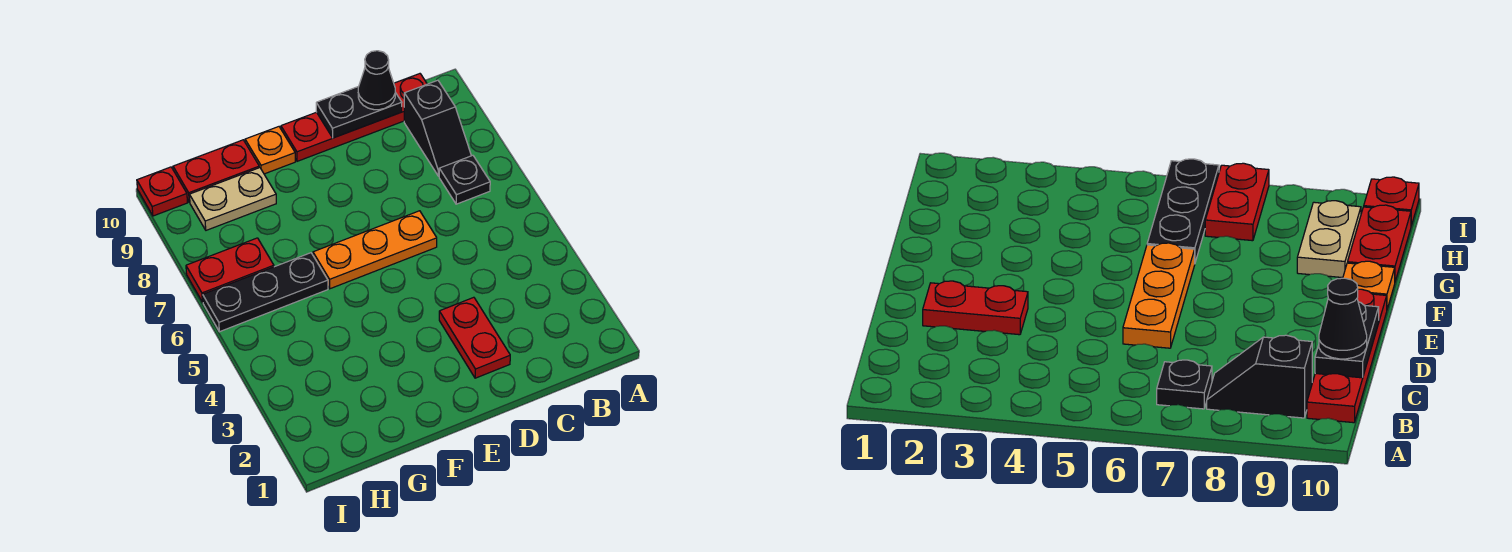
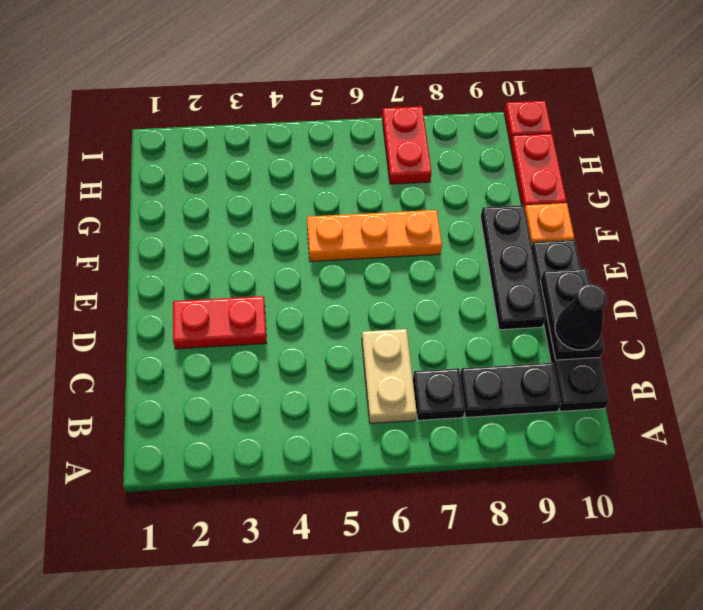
black slope B8:B9 level 1 top 9 -> black plate B8:B9 level 1
red plate B10:E10 level 1 -> black plate B10:E10 level 1
orange plate D6:F6 level 1 -> orange plate F5:F7 level 1
black plate G6:I6 level 1 -> black plate D9:F9 level 1
tan plate G9:H9 level 1 -> tan plate B6:C6 level 1

